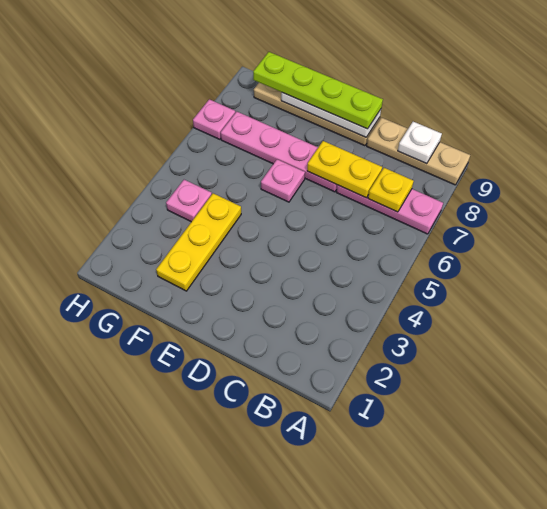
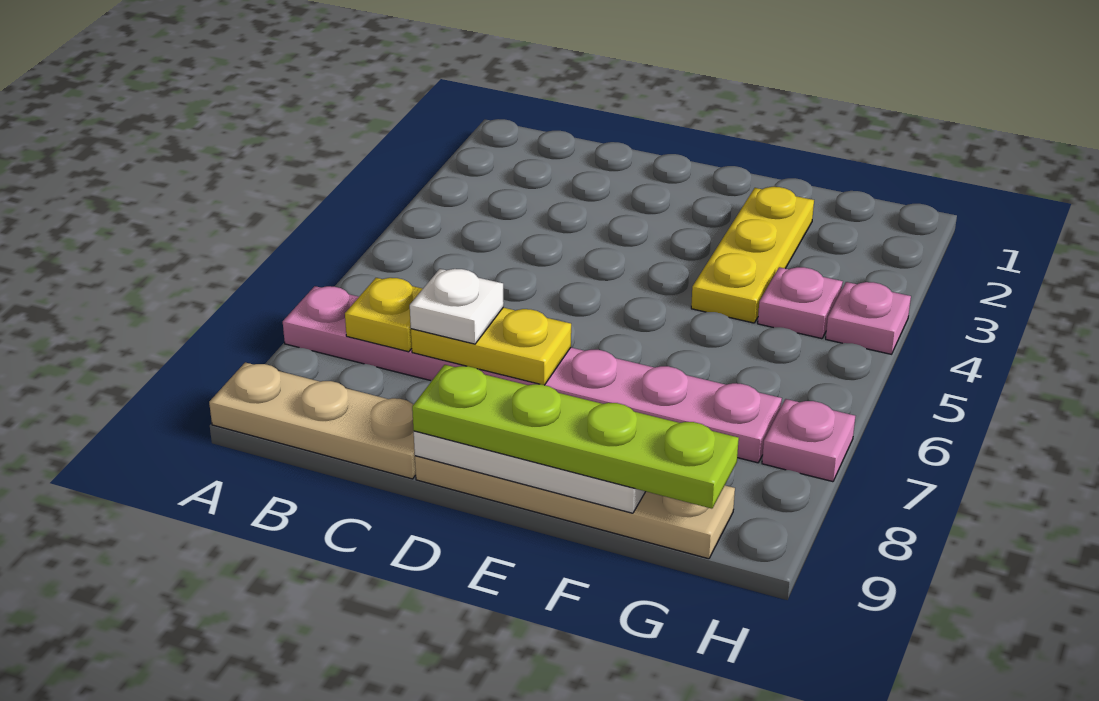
white plate B9 level 2 -> white plate C7 level 3
pink plate E6 level 1 -> pink plate H4 level 1

